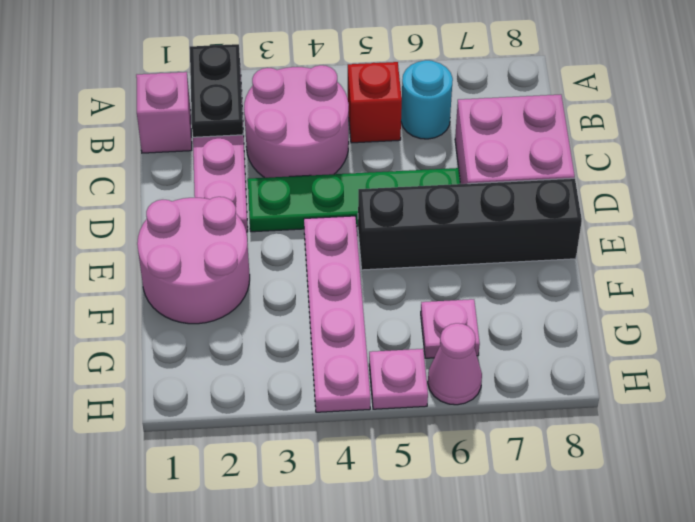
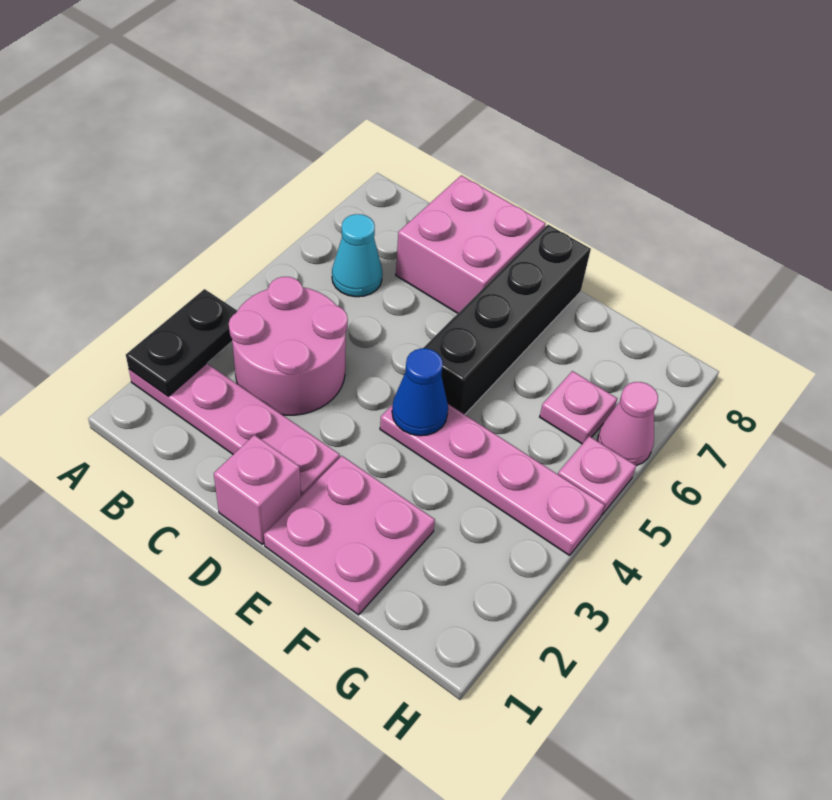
black plate A2:B2 level 2 -> black plate A2:A3 level 2
pink brick B1 level 1 -> pink brick D1 level 1
red brick B5 level 1 -> none
cyan round brick B6 level 1 -> cyan cone B6 level 1
green plate D3:D6 level 1 -> none
pink round brick E1:F2 level 1 -> pink plate E1:F2 level 1
none -> blue cone E4 level 2

